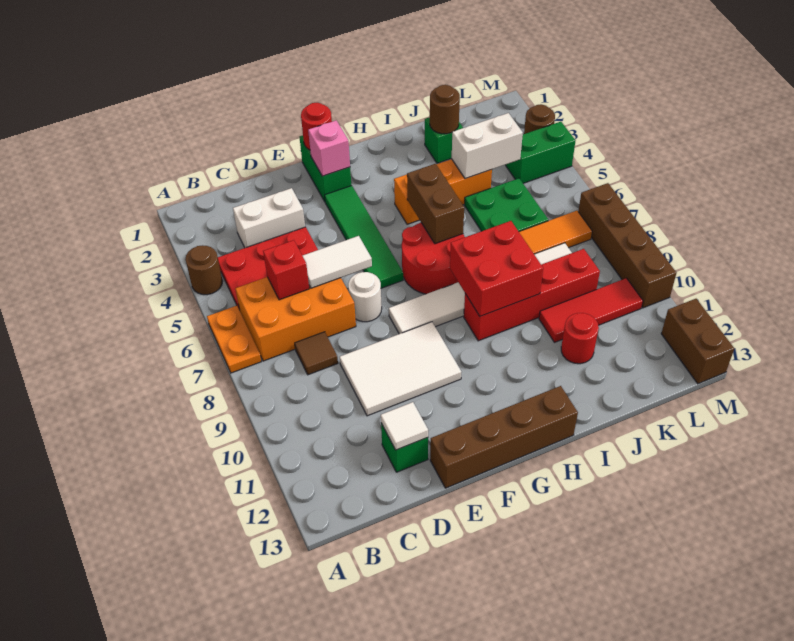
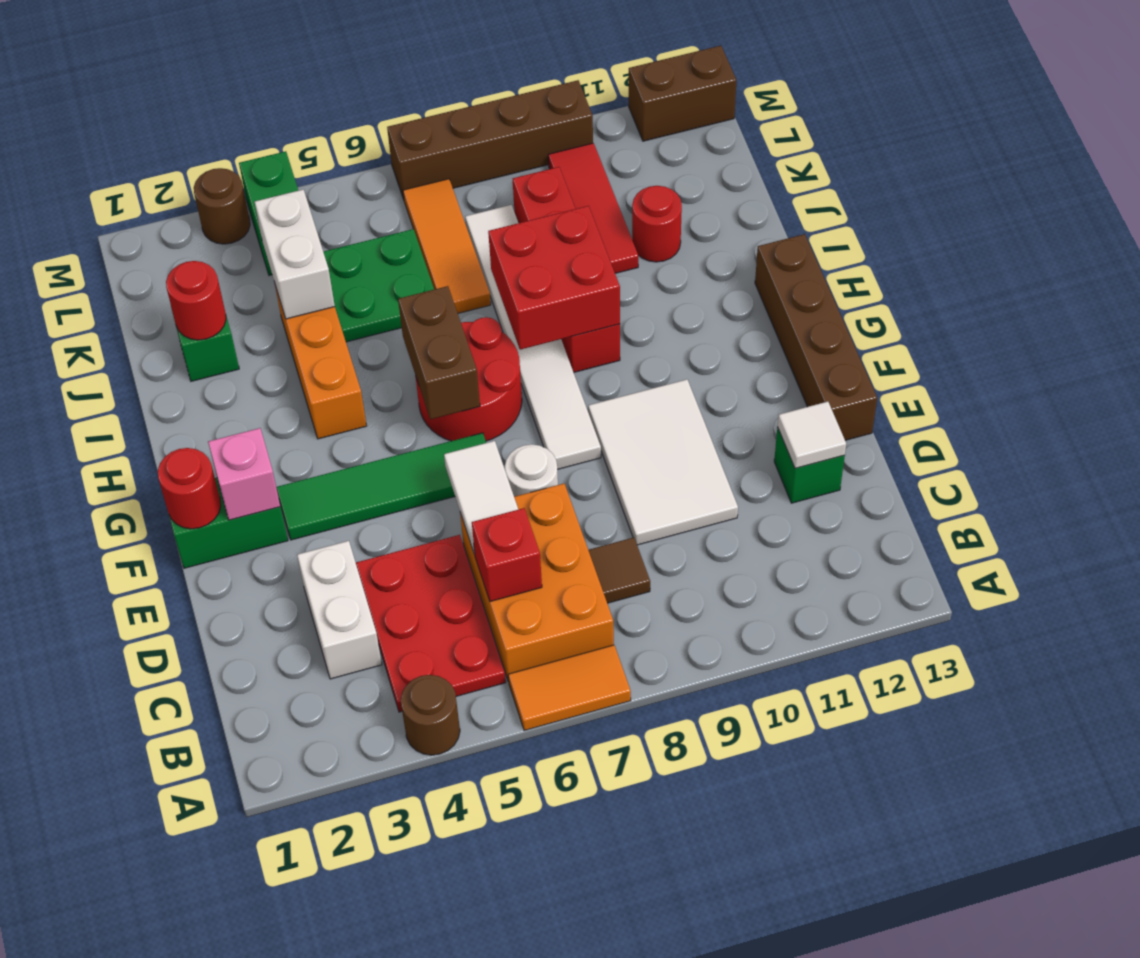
orange plate A6:A7 level 1 -> orange tile A6:A7 level 1
brown brick H5:H6 level 2 -> brown brick G6:H6 level 2
brown round brick J2 level 2 -> red round brick J2 level 2

